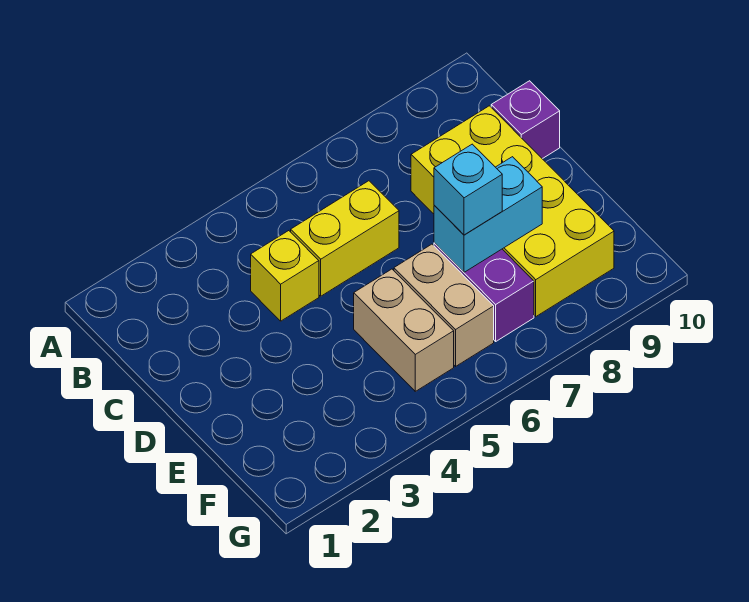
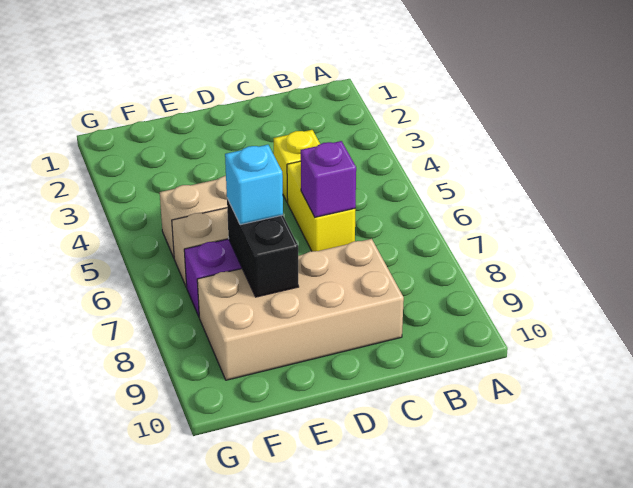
yellow brick C8:F9 level 1 -> tan brick C8:F9 level 1
purple brick C10 level 1 -> purple brick C6 level 2
cyan brick E7:E8 level 2 -> black brick E7:E8 level 2

